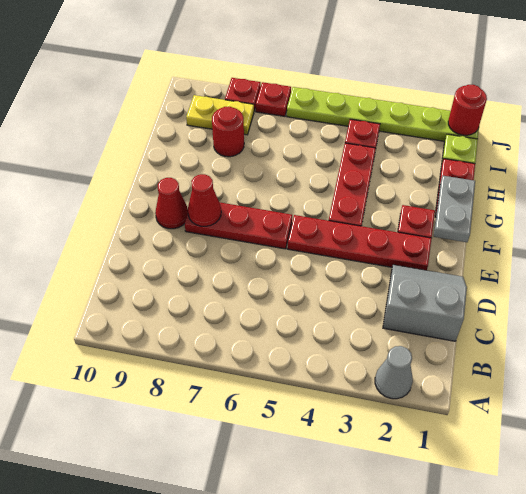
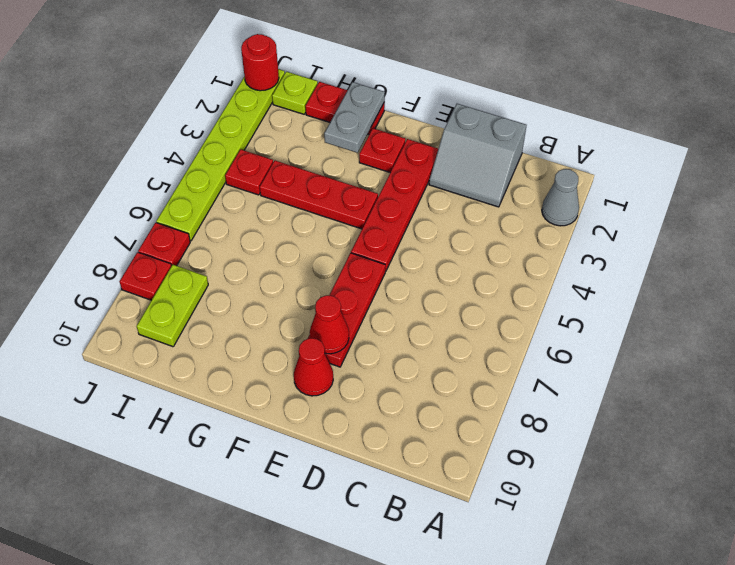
grey slope C1:D2 level 1 top C -> grey slope C1:D2 level 1 top 1
grey plate F1:G1 level 2 -> grey plate G1:G2 level 2
red round brick H8 level 1 -> none
yellow plate I8:I9 level 1 -> lime plate I8:I9 level 1

